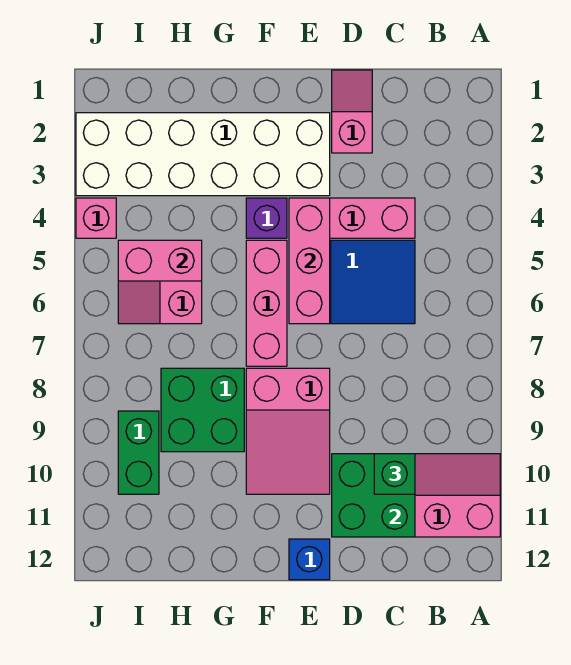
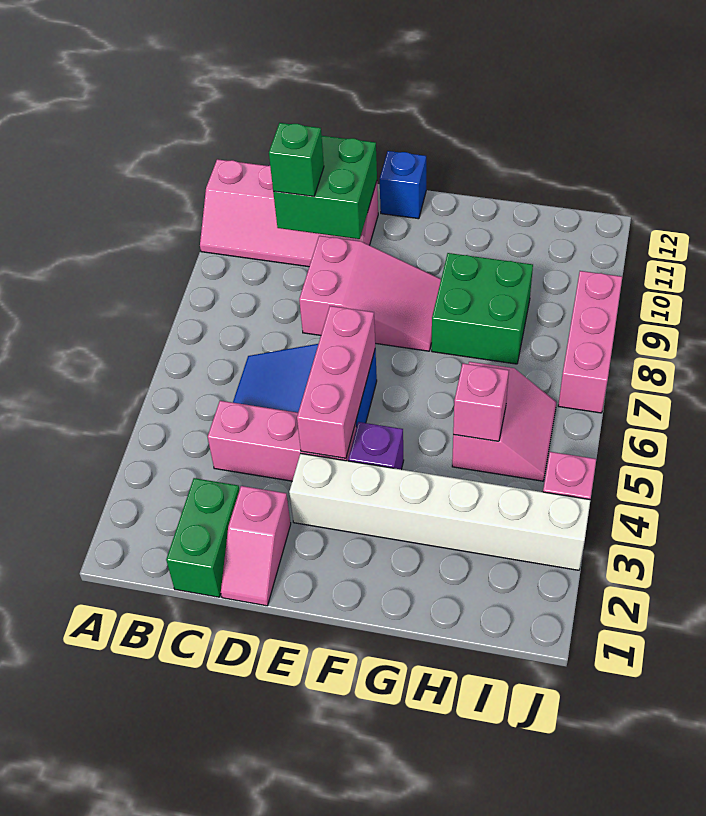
white brick E2:J3 level 1 -> white brick E3:J3 level 1
pink slope E8:F10 level 1 top 8 -> pink slope D8:F9 level 1 top D
pink brick F5:F7 level 1 -> pink brick J7:J9 level 1
pink brick H5:I5 level 2 -> pink brick H5 level 2
green brick I9:I10 level 1 -> green brick C1:C2 level 1

